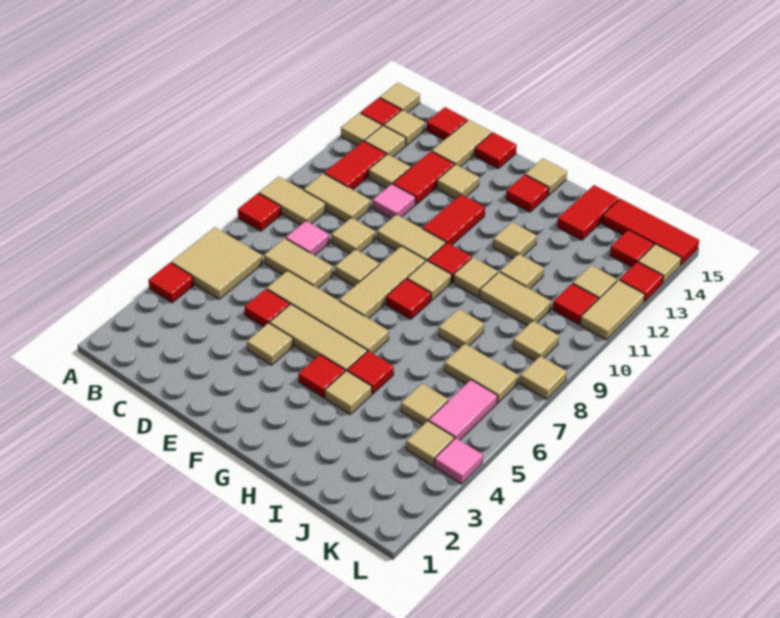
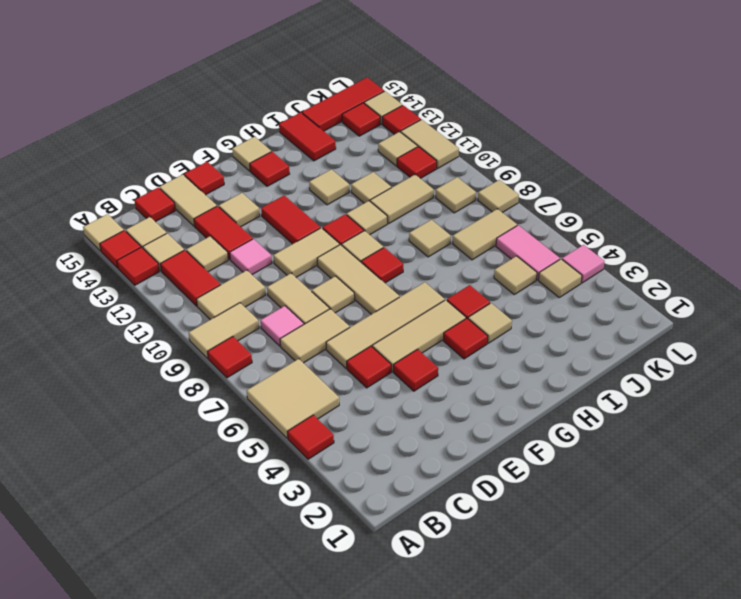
tan tile A13 level 1 -> red tile A13 level 1
tan tile D9 level 1 -> tan tile D8:D9 level 1
tan tile E4 level 1 -> red tile E4 level 1

